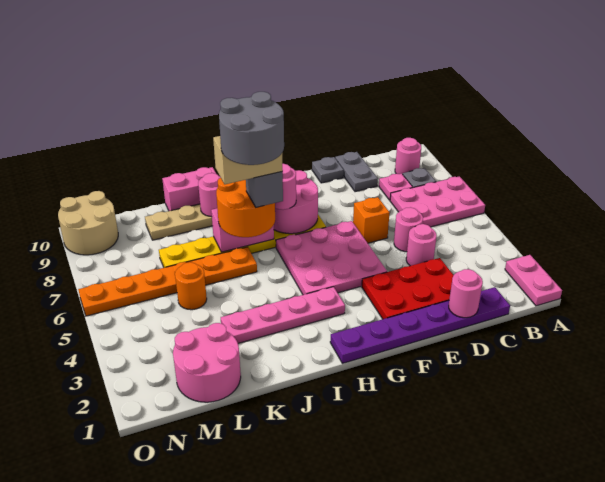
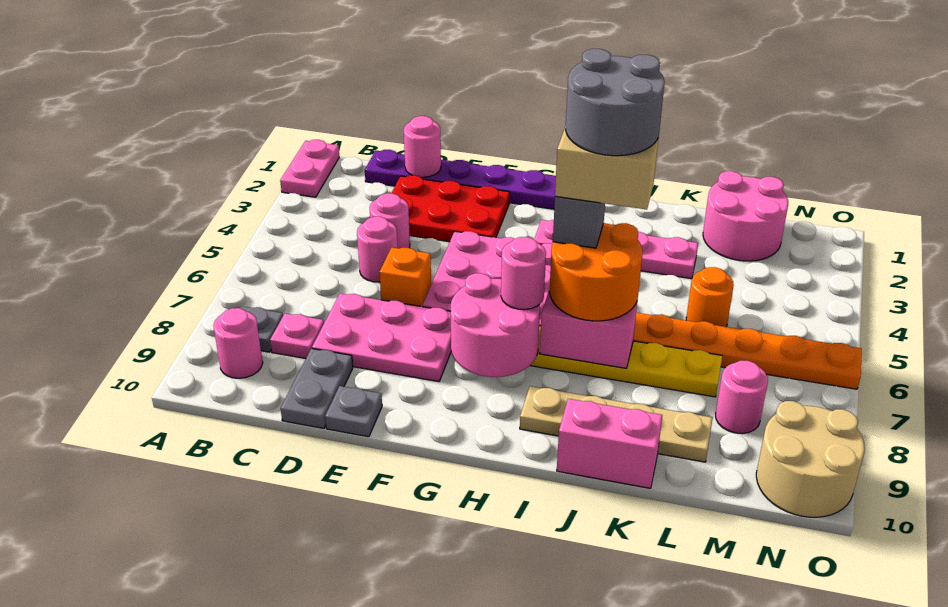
pink plate A6:C7 level 1 -> pink plate D7:F8 level 1
pink round brick J9 level 2 -> pink round brick M8 level 1

